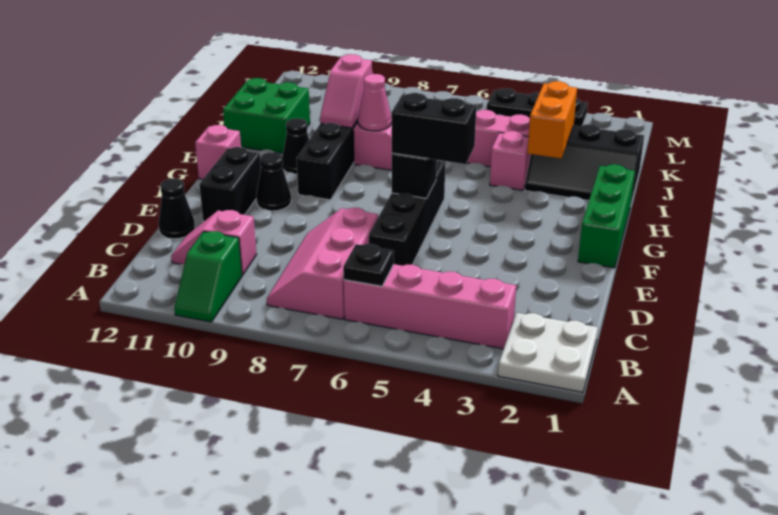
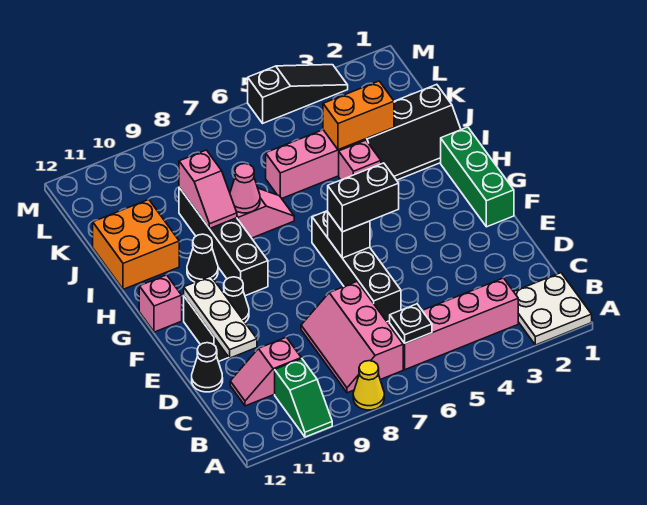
none -> yellow cone A8 level 1
none -> white plate D11:F11 level 2
orange brick I3:J3 level 2 -> orange brick J3:J4 level 2
green brick I11:J12 level 1 -> orange brick I11:J12 level 1
black plate M3:M5 level 1 -> black slope M3:M5 level 1 top 5

